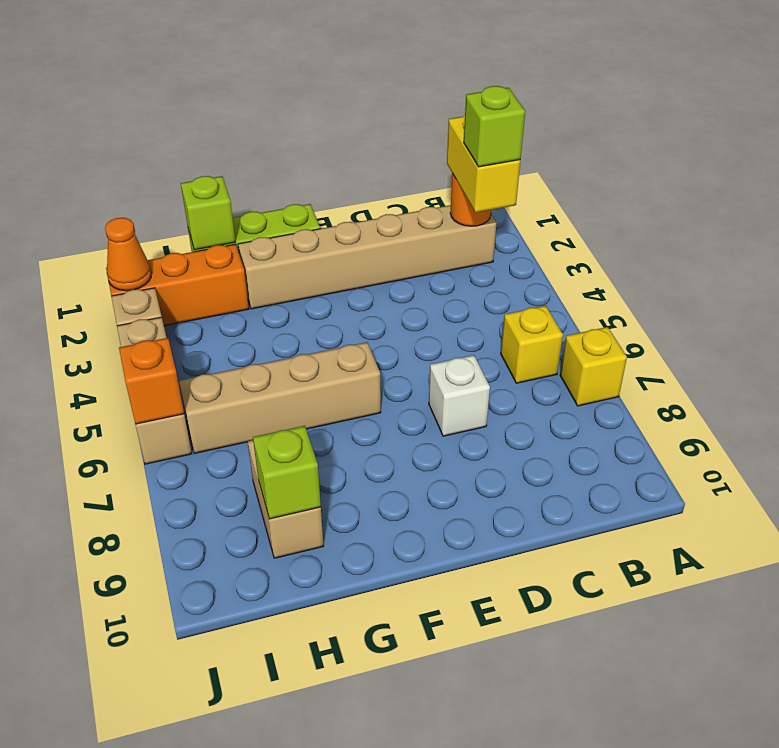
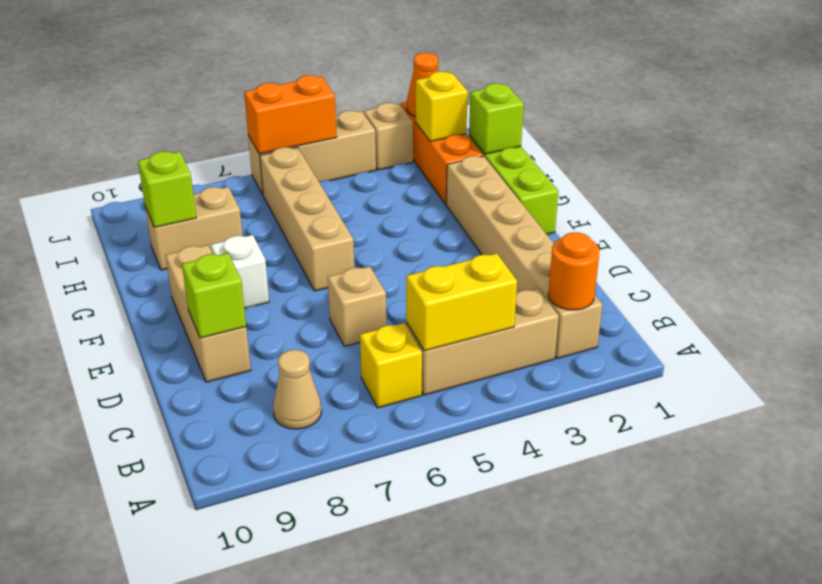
yellow brick A7 level 1 -> yellow brick I2 level 2
yellow brick B2:B3 level 3 -> yellow brick B4:B5 level 2
none -> tan brick B3:B5 level 1
lime brick B3 level 4 -> lime brick D9 level 2
none -> tan cone B8 level 1
none -> tan brick D6 level 1
white brick D7 level 1 -> white brick F8 level 1
none -> tan brick D9:F9 level 1
orange brick J6 level 2 -> orange brick J5:J6 level 2

